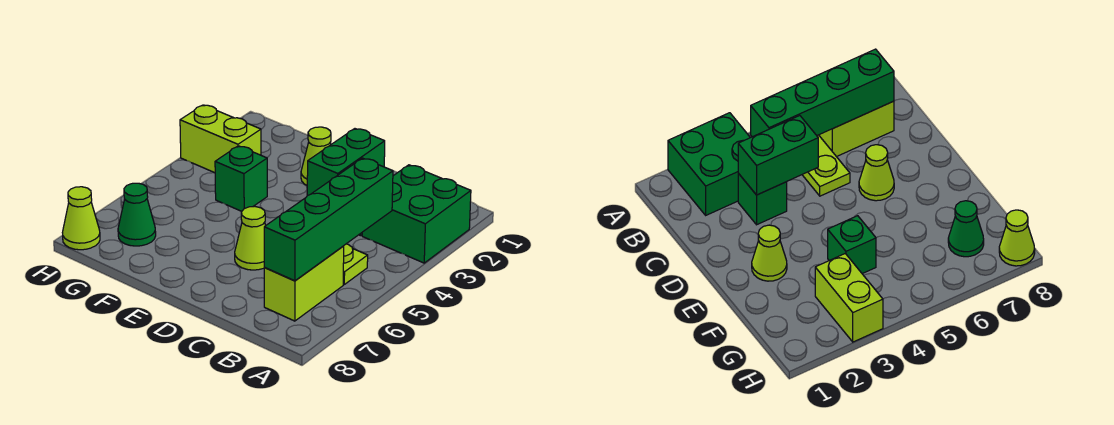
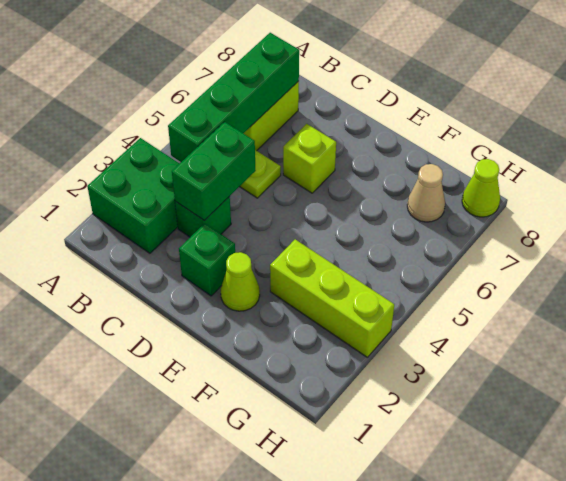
lime cone D6 level 1 -> lime brick D6 level 1
green brick F4 level 1 -> green brick D2 level 1
lime brick G3:H3 level 1 -> lime brick F3:H3 level 1
green cone G7 level 1 -> tan cone G7 level 1

